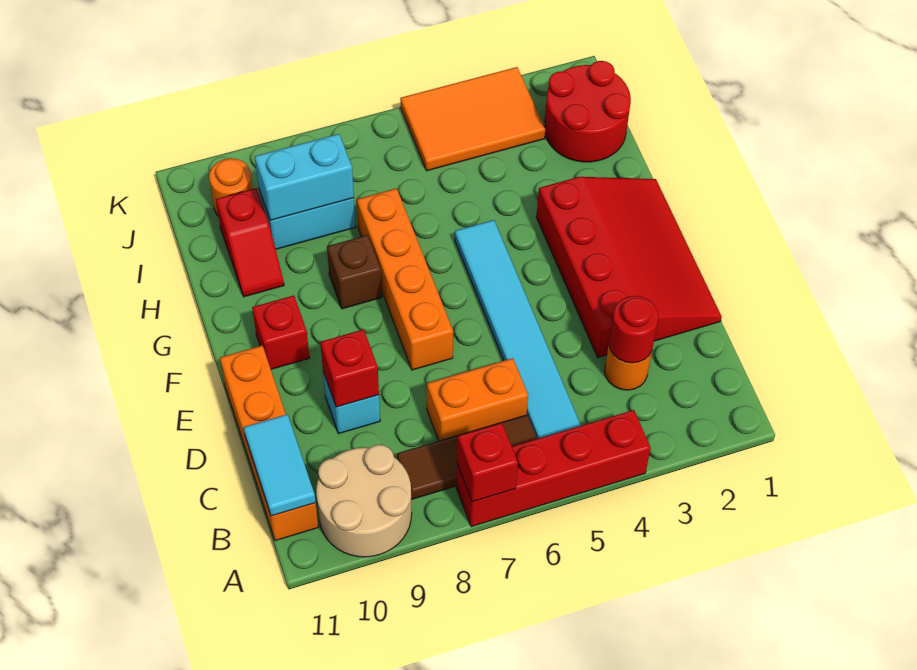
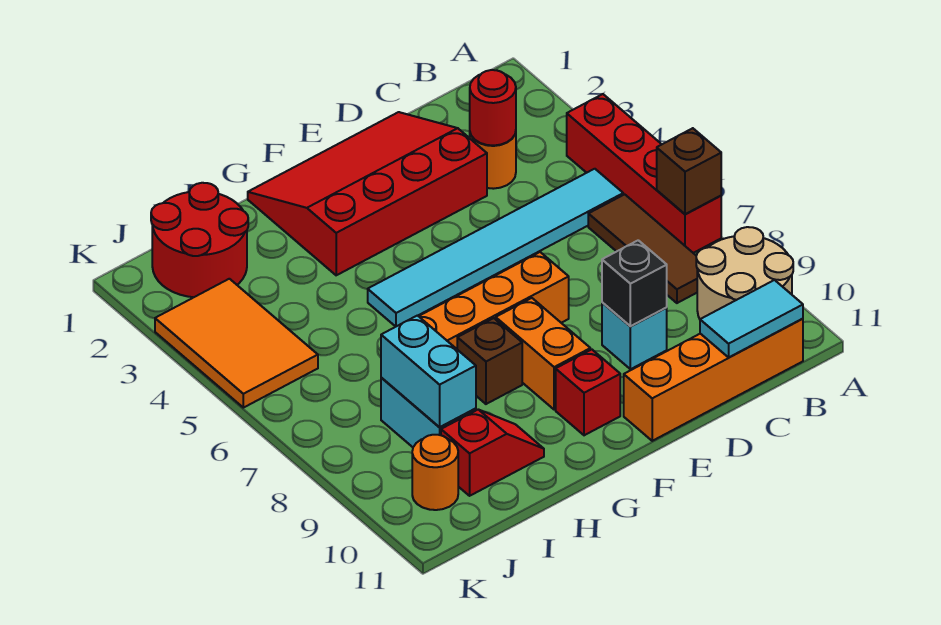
red brick A7 level 2 -> brown brick A7 level 2
orange brick C6:C7 level 1 -> orange brick F8:F9 level 1
red brick D9 level 2 -> black brick D9 level 2

